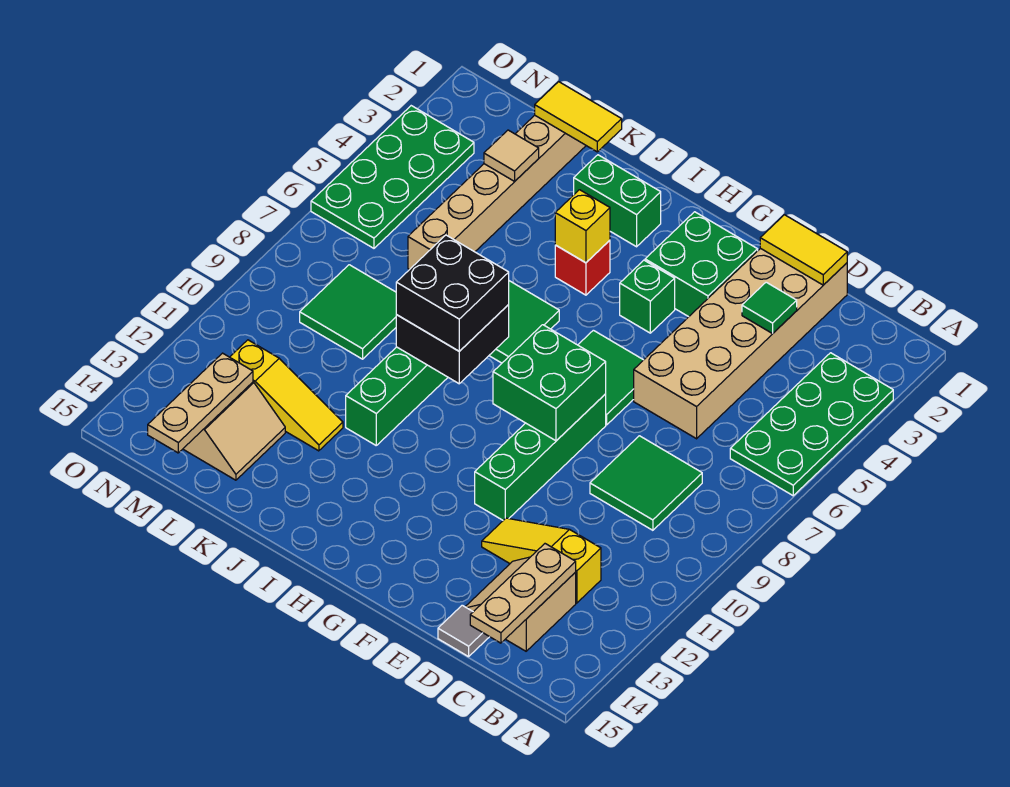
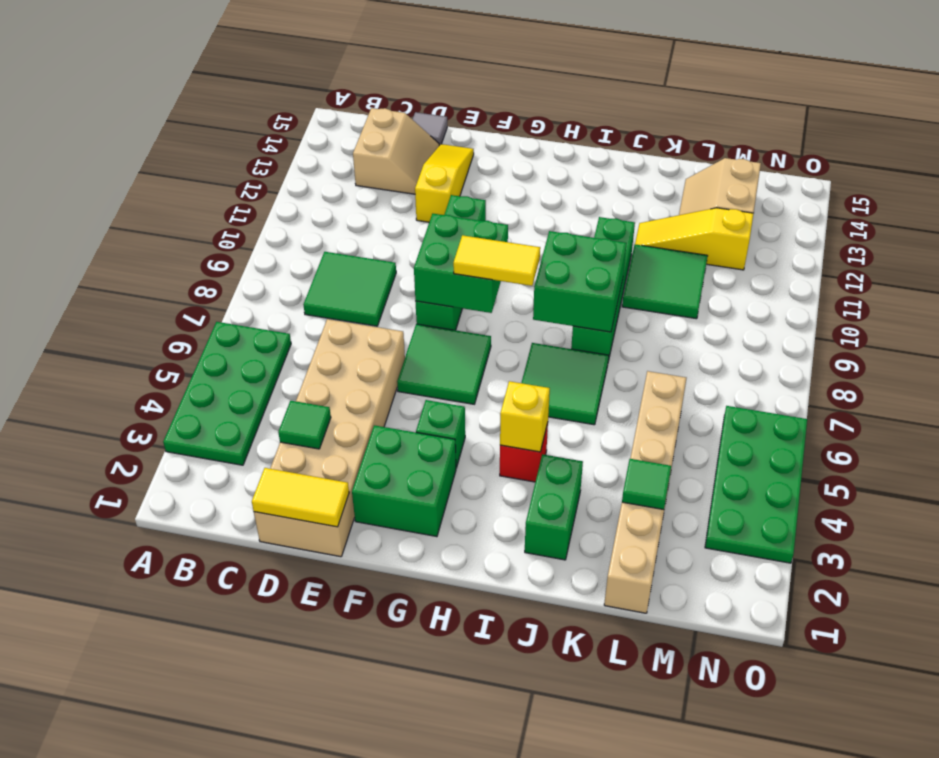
yellow slope C12:E12 level 1 top C -> yellow slope E12:E14 level 1 top 12
tan plate C13:C15 level 2 -> none
green brick I2:J2 level 1 -> green brick J2:J3 level 1
black brick I8:J9 level 2 -> green brick I8:J9 level 2
black brick I8:J9 level 3 -> none
yellow tile K1:L1 level 2 -> yellow tile G8:H8 level 3
tan tile L3 level 2 -> green tile L3 level 2
green tile L8:M9 level 1 -> green tile K10:L11 level 1
tan plate M13:M15 level 2 -> none

